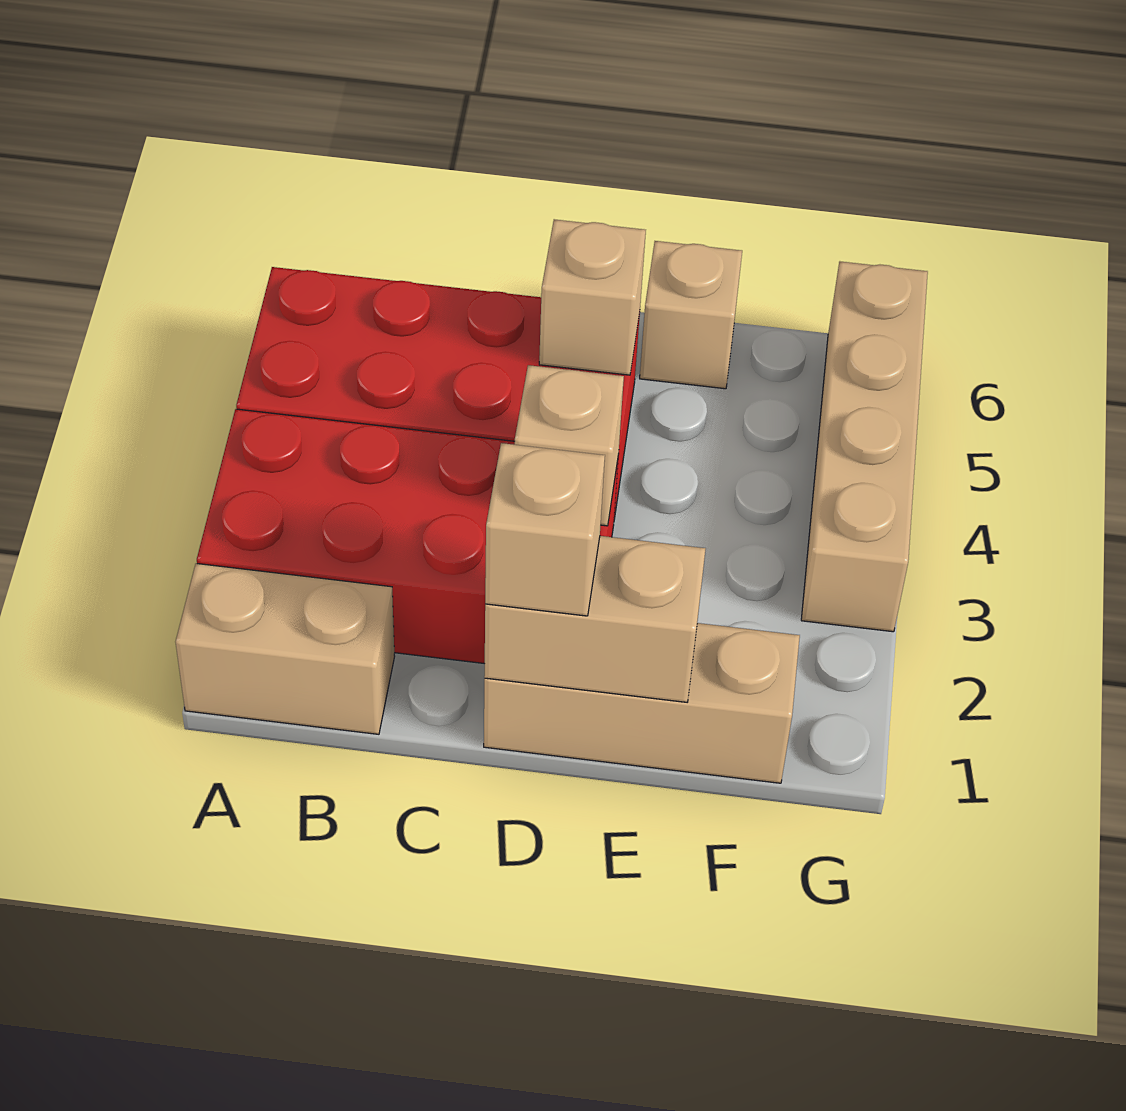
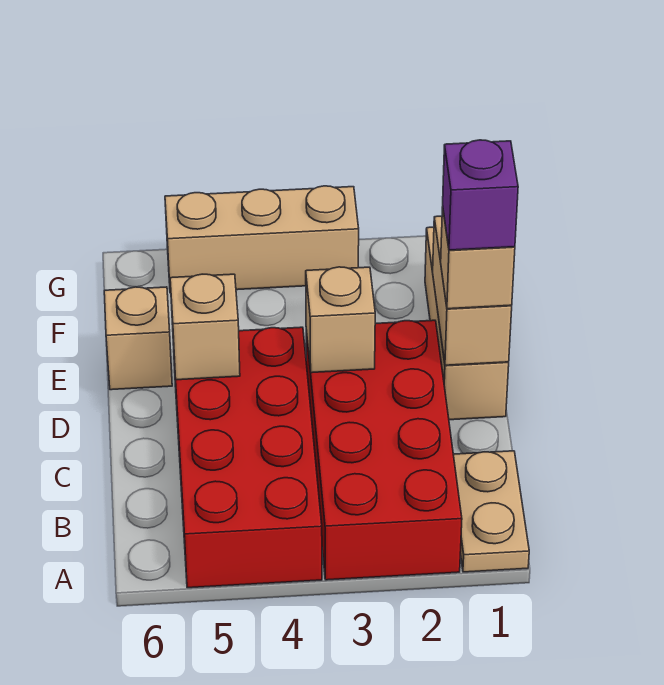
tan brick A1:B1 level 1 -> tan plate A1:B1 level 1
none -> purple brick D1 level 4
tan brick G3:G6 level 1 -> tan brick G3:G5 level 1

